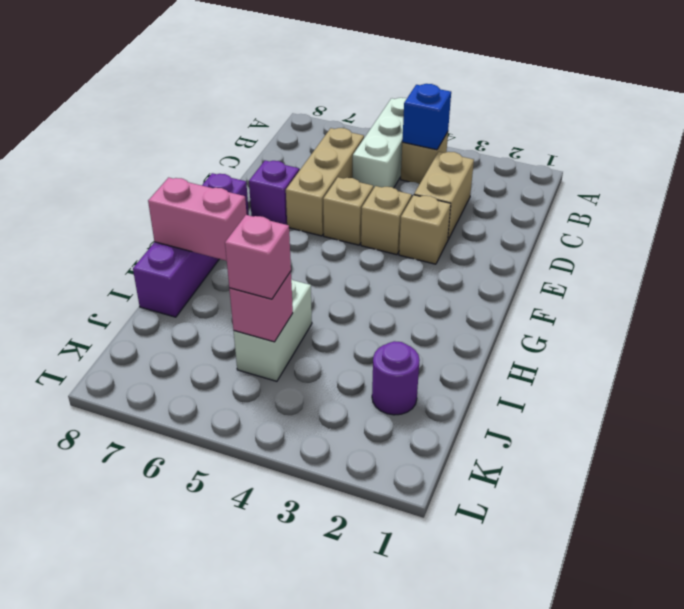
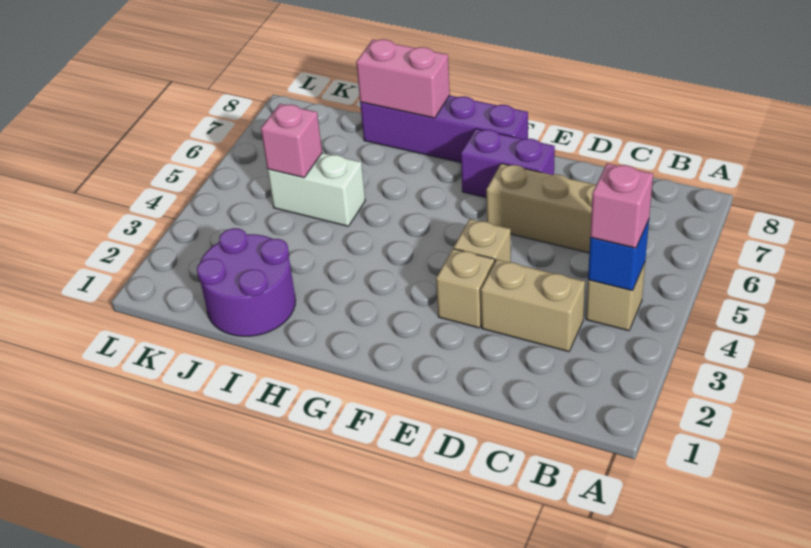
white brick A5:C5 level 1 -> none
tan brick E5 level 1 -> none
purple brick E7 level 1 -> purple brick E7:F7 level 1
pink brick H7:H8 level 2 -> pink brick H8:I8 level 2
purple round brick J2 level 1 -> purple round brick I1:J2 level 1
pink brick J5 level 3 -> pink brick B4 level 3

